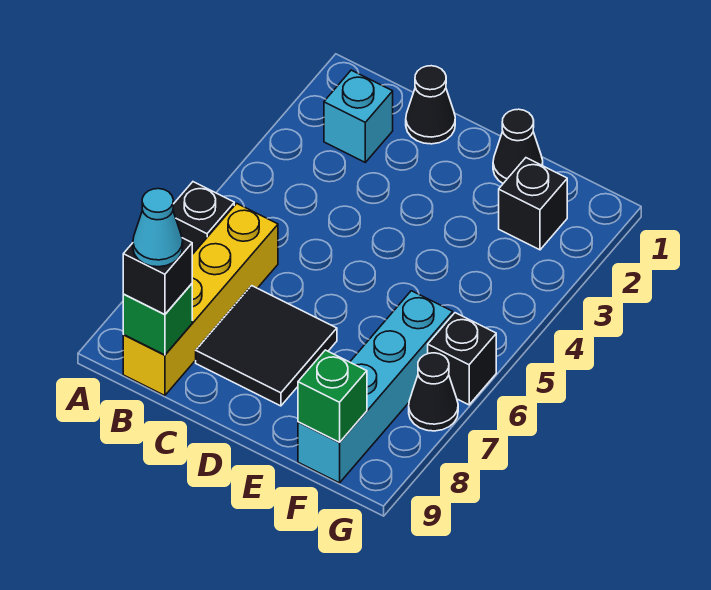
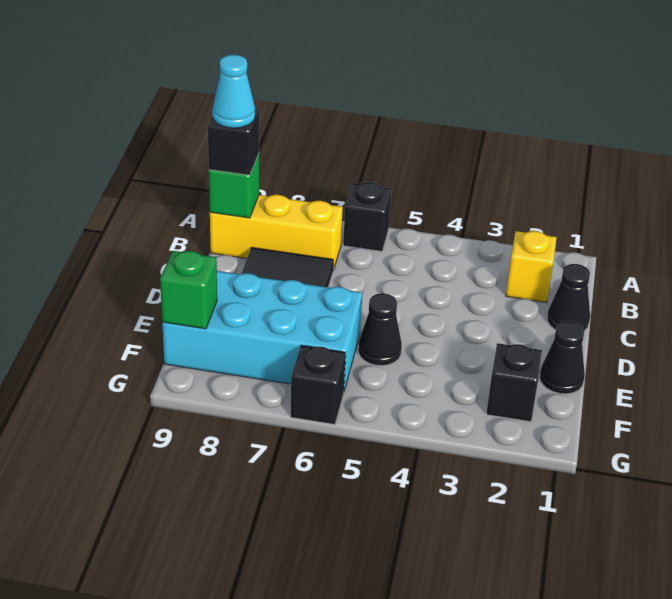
cyan brick B2 level 1 -> yellow brick B2 level 1
yellow brick B6:B9 level 1 -> yellow brick B7:B9 level 1
cyan brick F6:F9 level 1 -> cyan brick E6:F9 level 1
black cone G7 level 1 -> black cone E5 level 1

